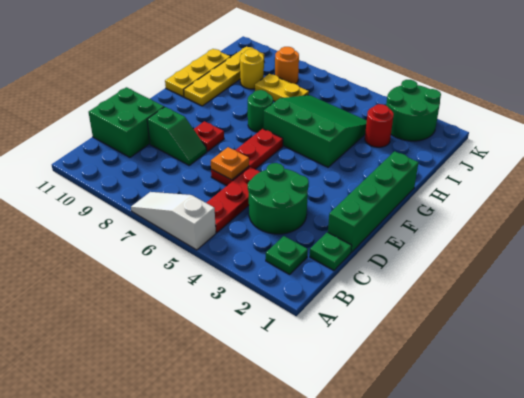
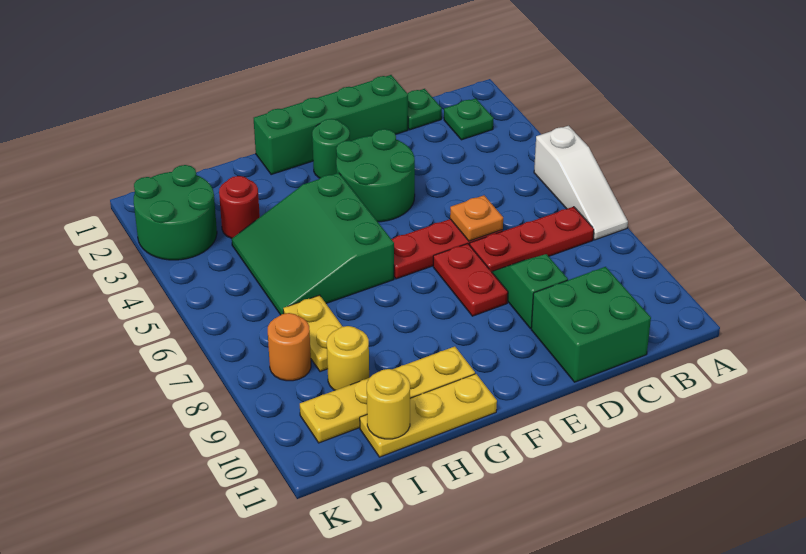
red plate B5:D5 level 1 -> red plate B7:D7 level 1
green round brick C3:D4 level 1 -> green round brick E3:F4 level 1
red plate E8 level 1 -> red plate E7:E8 level 1
green round brick G7 level 1 -> green round brick F2 level 1
none -> yellow round brick I11 level 2

